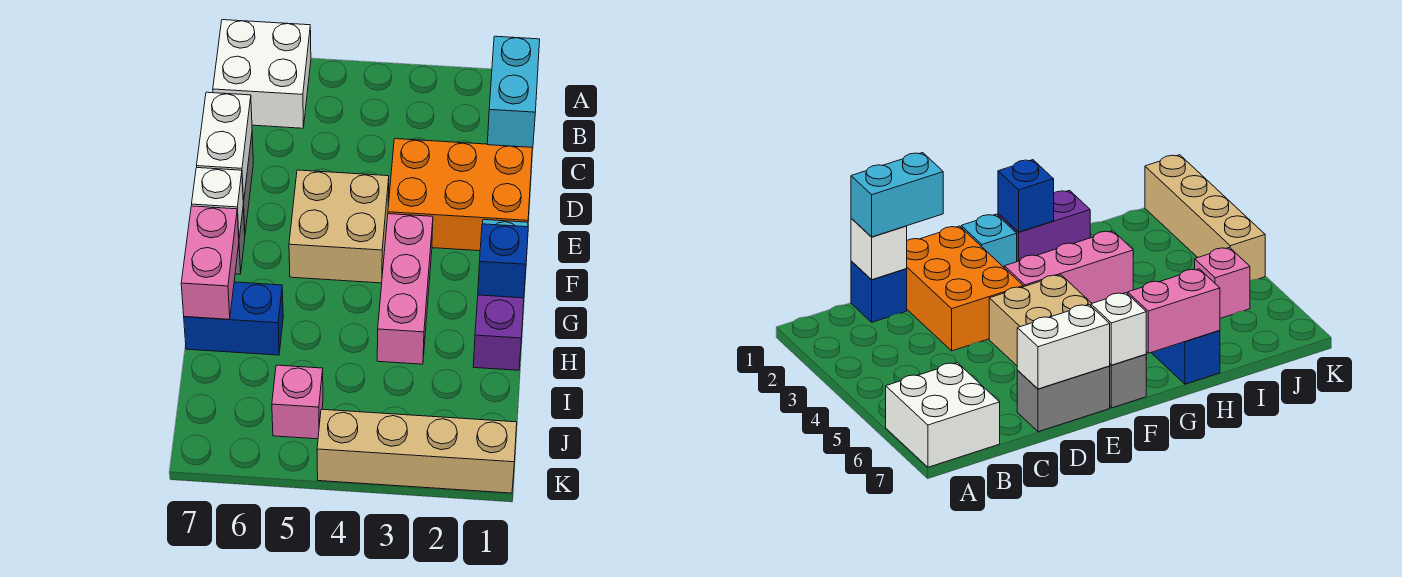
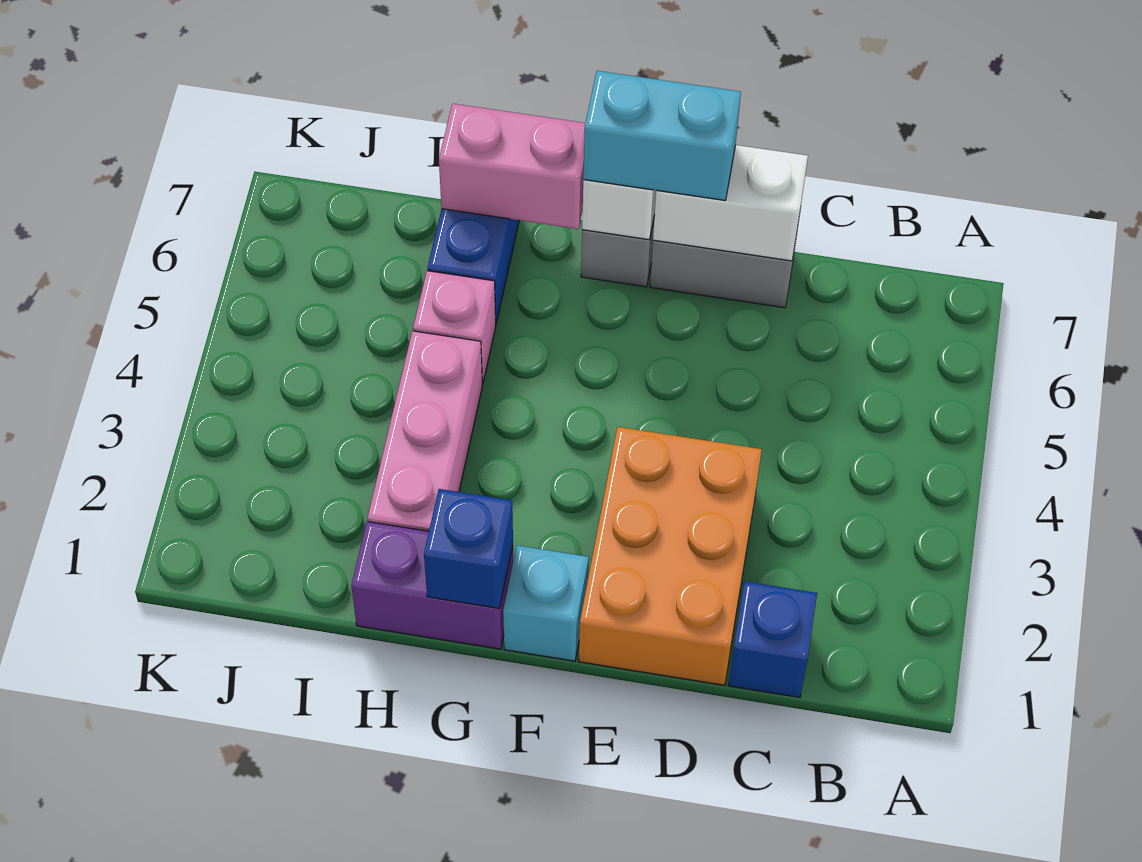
white brick A6:B7 level 1 -> none
white brick C1 level 2 -> none
cyan brick C1:D1 level 3 -> cyan brick E7:F7 level 3
tan brick E4:F5 level 1 -> none
pink brick F3:H3 level 1 -> pink brick H2:H4 level 1
pink brick J5 level 1 -> pink brick H5 level 1
tan brick K1:K4 level 1 -> none

